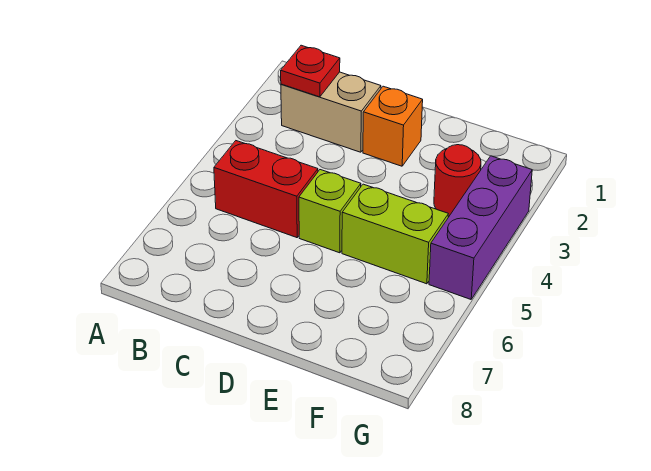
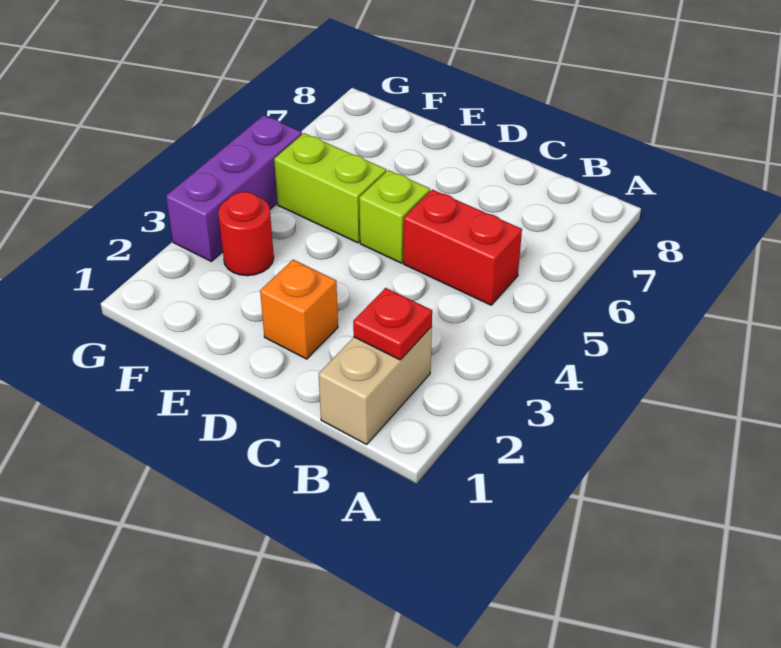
tan brick B2:C2 level 1 -> tan brick B1:B2 level 1

